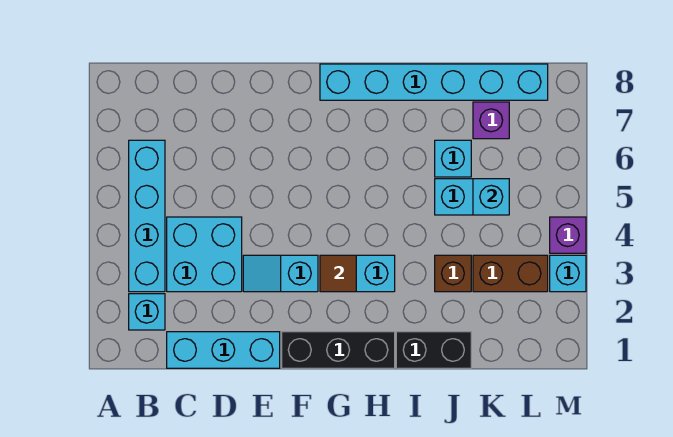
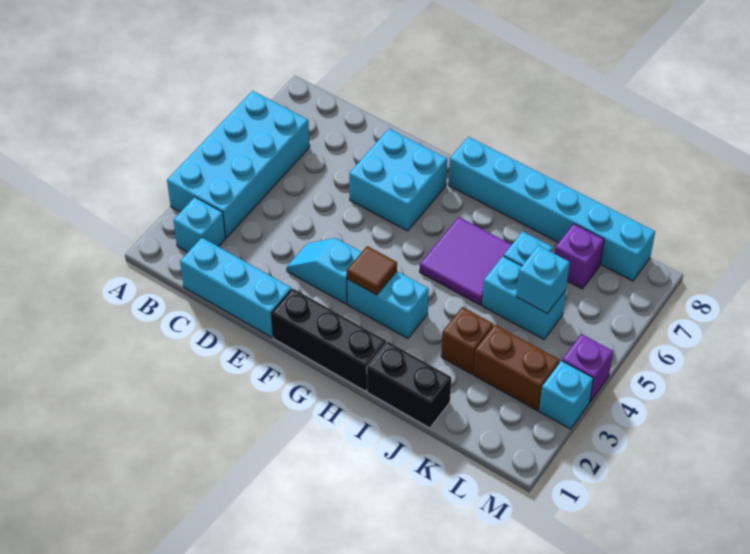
cyan brick B3:B6 level 1 -> cyan brick A3:B6 level 1
cyan brick C3:D4 level 1 -> cyan brick E6:F7 level 1
none -> purple tile H5:I6 level 1

